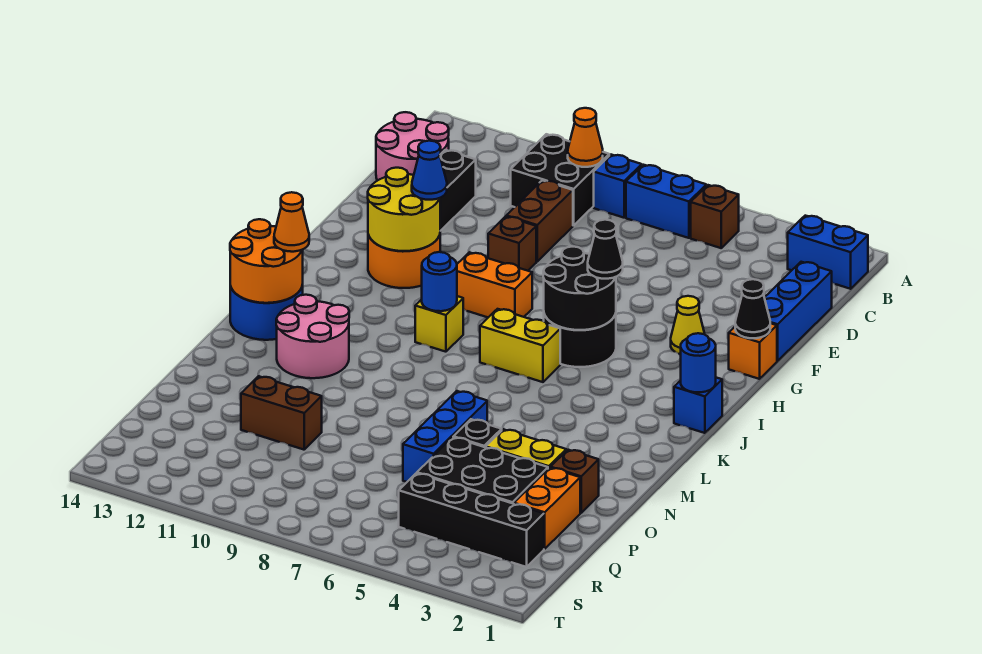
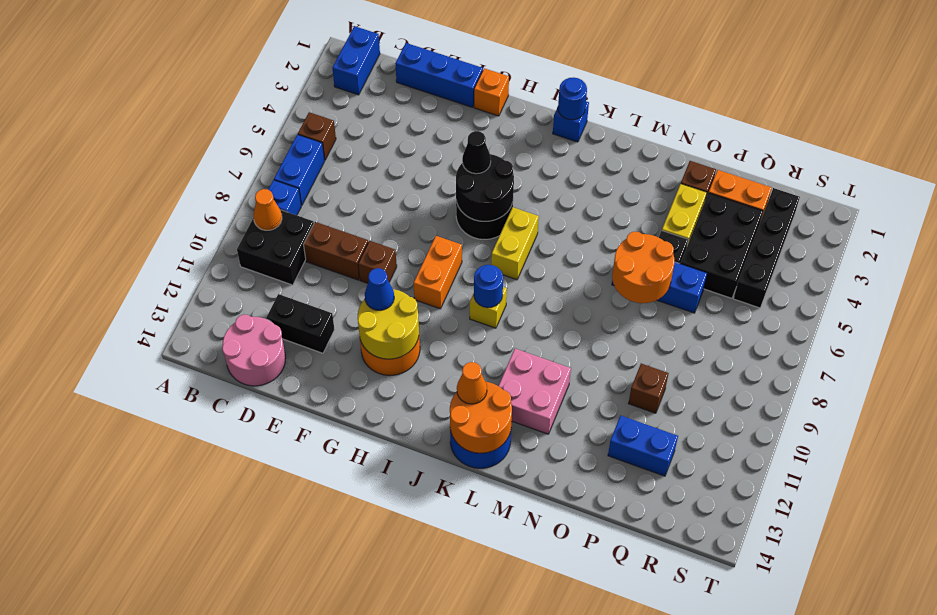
black cone G1 level 2 -> none
yellow cone G3 level 1 -> none
pink round brick L11:M12 level 1 -> pink brick L11:M12 level 1
none -> orange round brick N6:O7 level 2
brown brick P10:P11 level 1 -> brown brick P10 level 1
none -> blue brick P12:Q12 level 1

